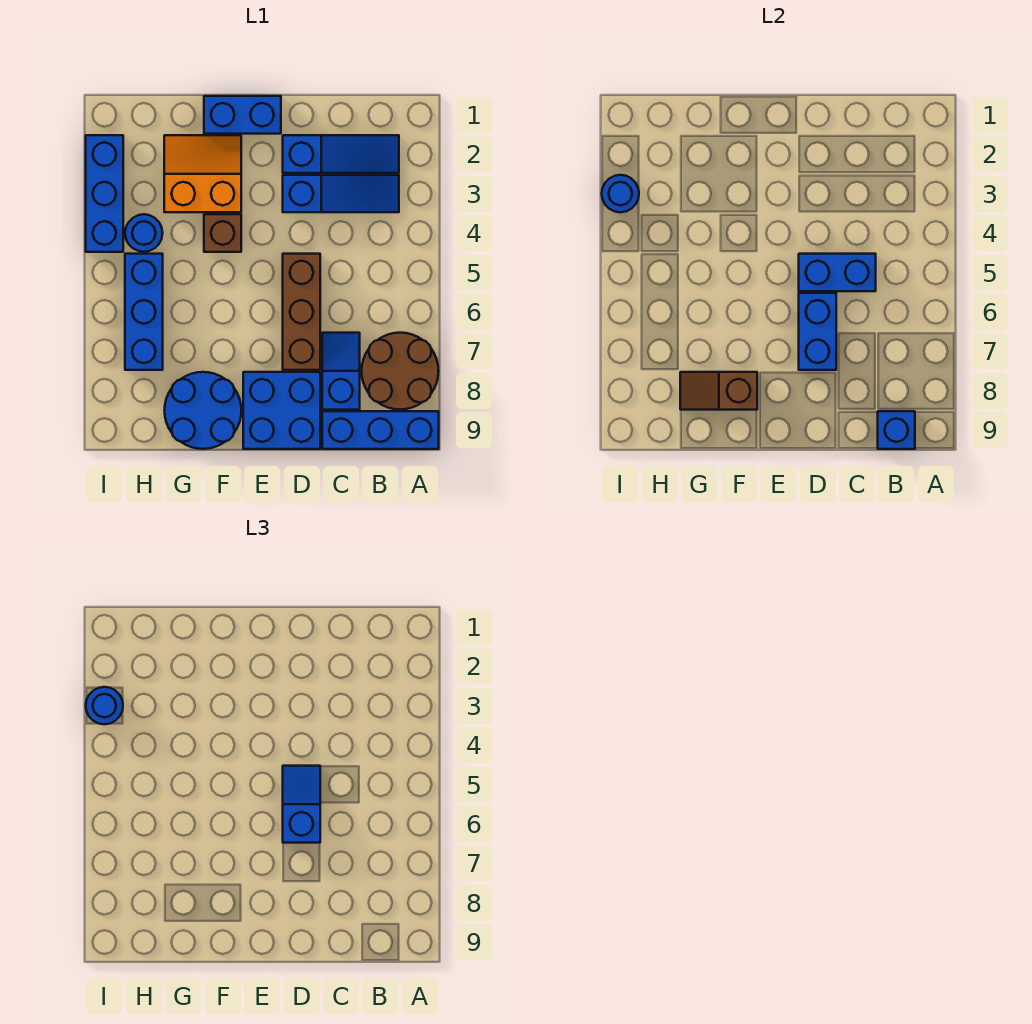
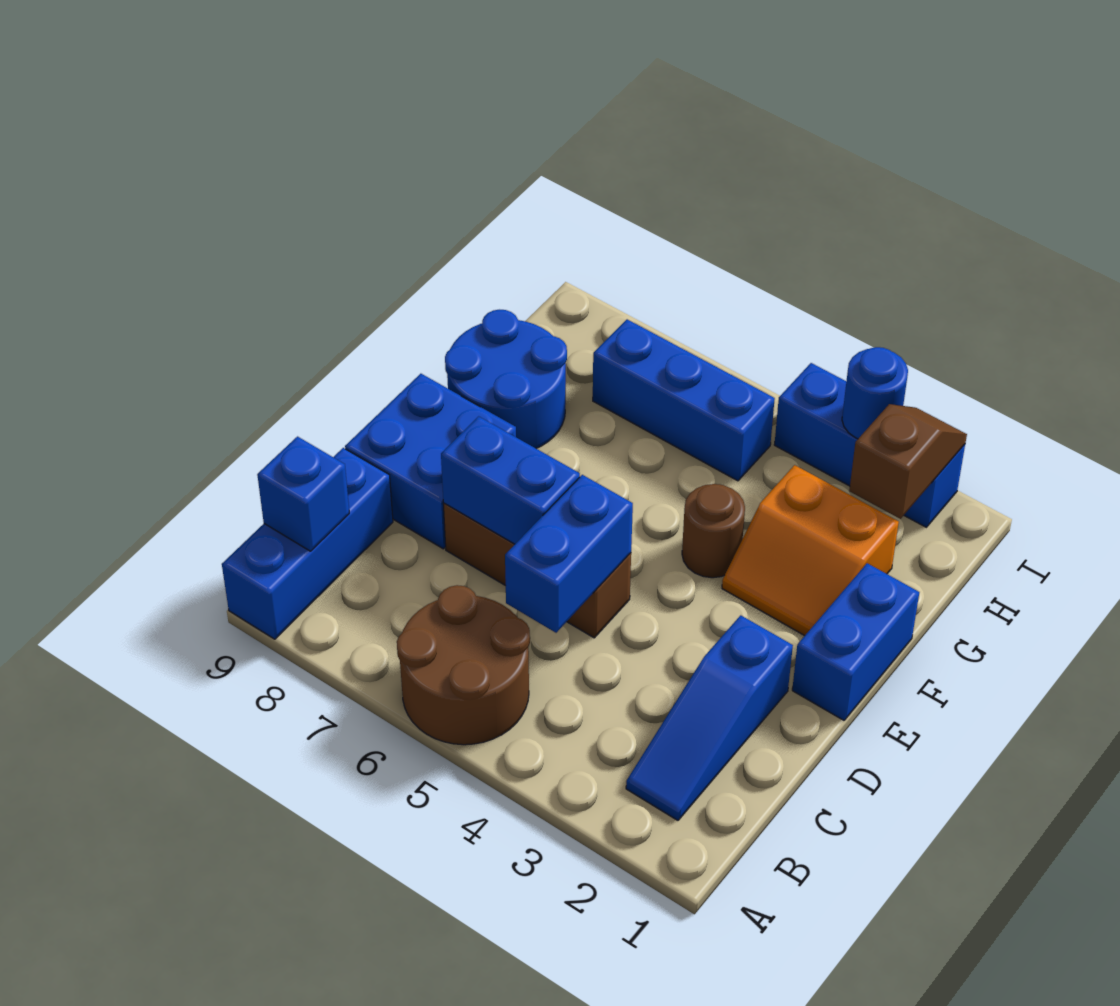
brown round brick A7:B8 level 1 -> brown round brick A5:B6 level 1
blue slope B3:D3 level 1 top D -> none
blue slope C7:C8 level 1 top 8 -> none
blue slope D5:D6 level 3 top 6 -> none
orange slope F2:G3 level 1 top 3 -> orange slope F2:G3 level 1 top G
brown brick F4 level 1 -> brown round brick F4 level 1
brown slope F8:G8 level 2 top F -> brown slope H2:I2 level 2 top H
blue round brick H4 level 1 -> none
blue round brick I3 level 3 -> none

